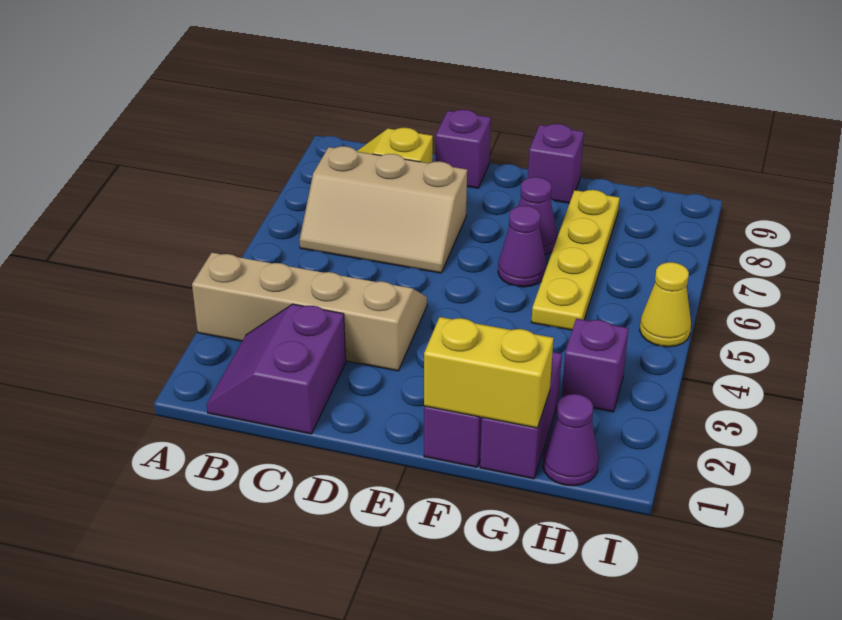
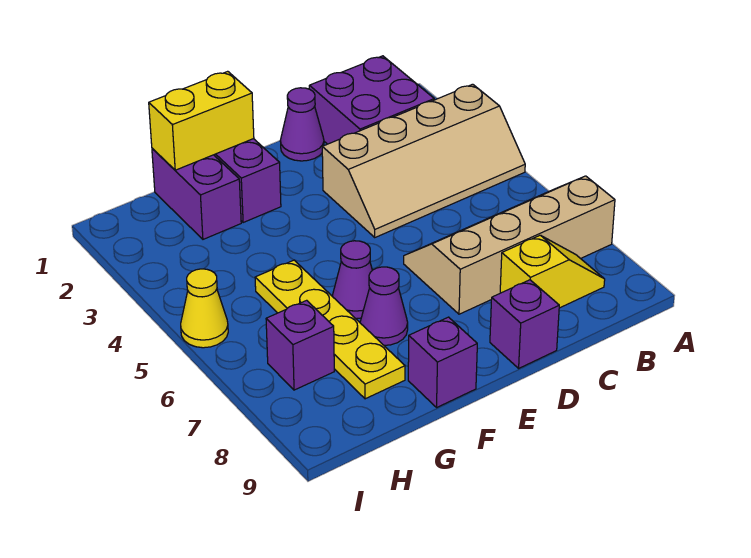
purple slope B1:C2 level 1 top C -> purple brick B1:C2 level 1
tan slope B6:D7 level 1 top 7 -> tan slope A6:D7 level 1 top 7
purple cone H1 level 1 -> purple cone D1 level 1
purple brick H3 level 1 -> purple brick H7 level 1

